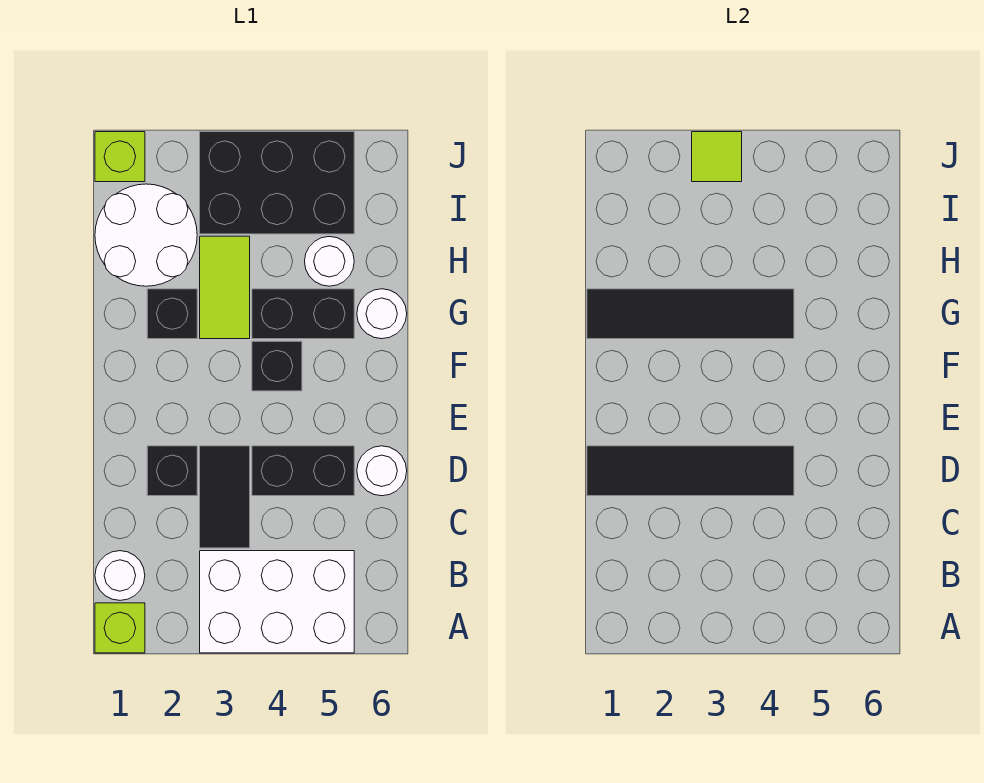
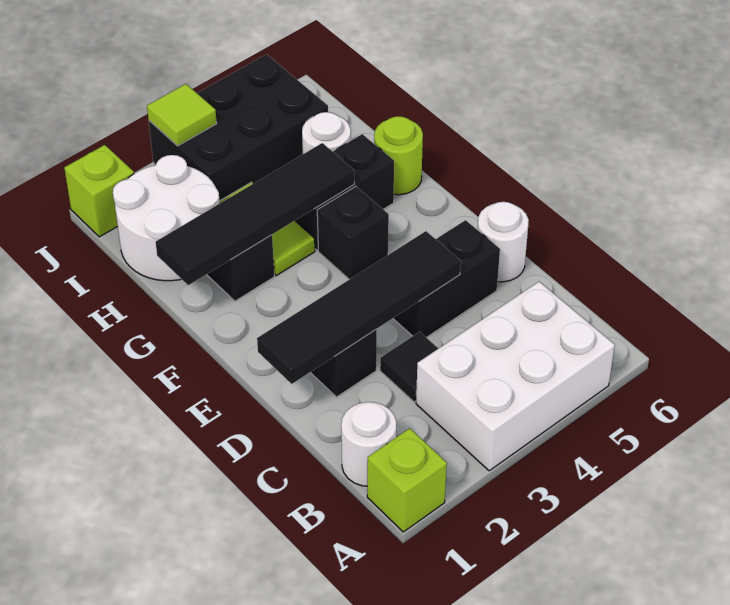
black tile C3:D3 level 1 -> black tile C3 level 1
white round brick G6 level 1 -> lime round brick G6 level 1

